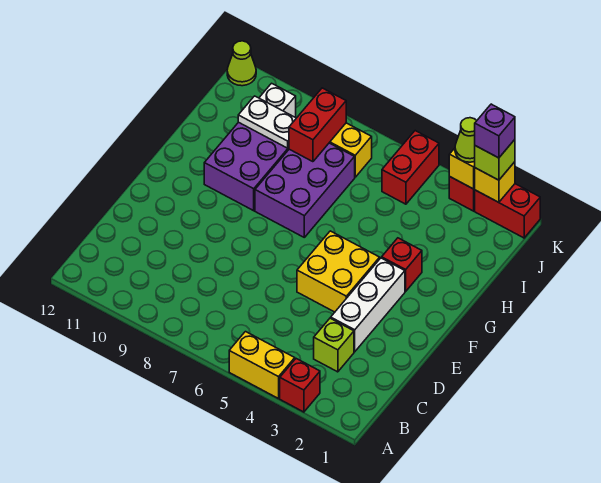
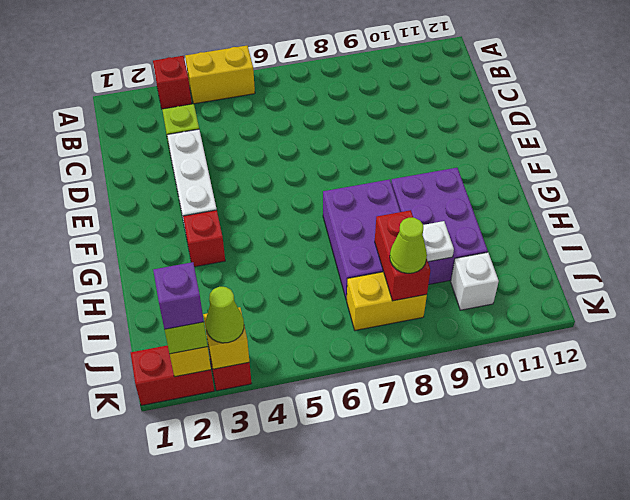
yellow brick E4:F5 level 1 -> none
white plate I9:I10 level 2 -> white plate I9 level 2
red brick J5:K5 level 1 -> none
lime cone K12 level 1 -> lime cone J8 level 3

